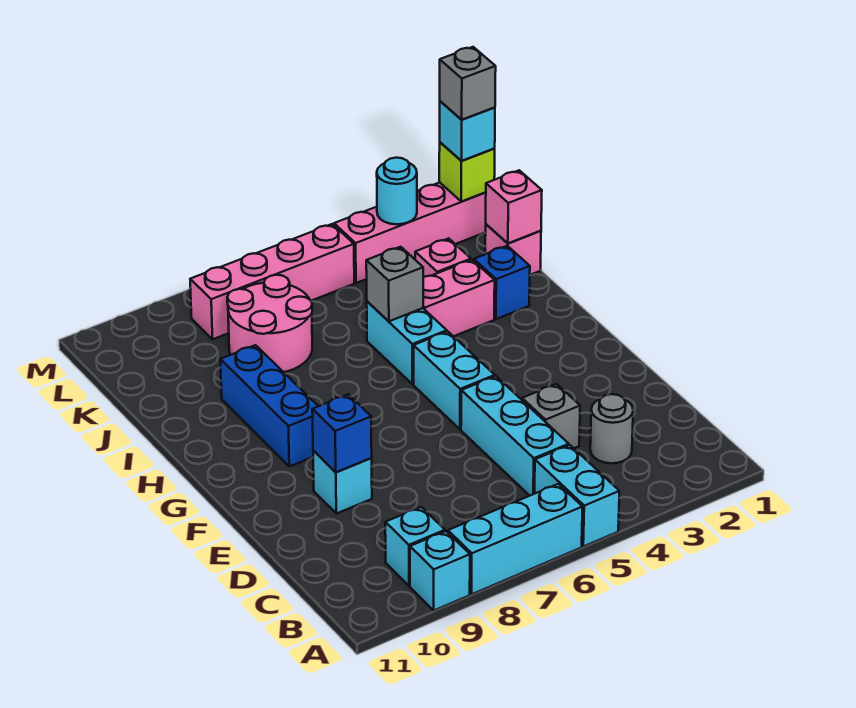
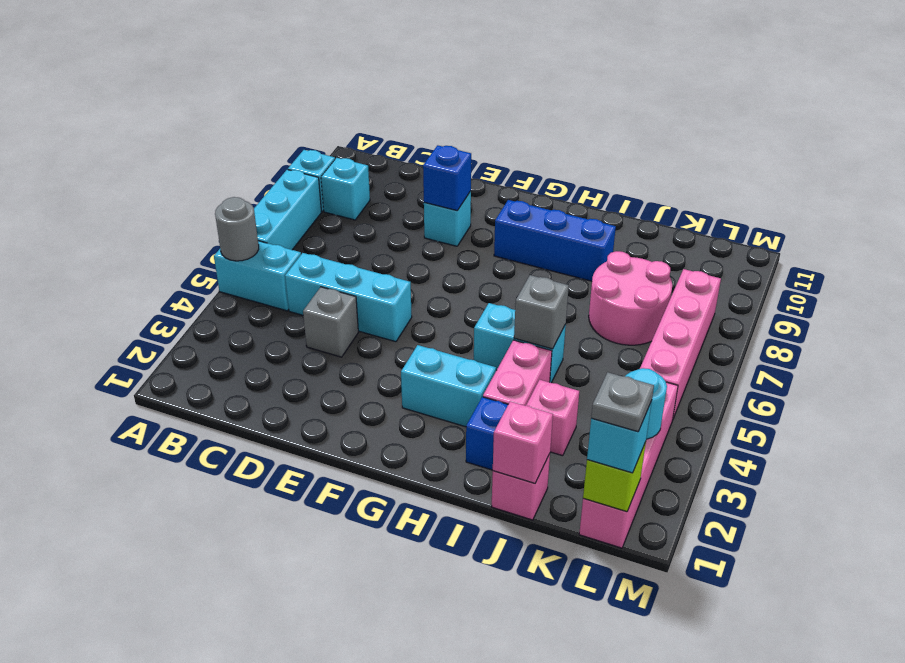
grey round brick C3 level 1 -> grey round brick A5 level 2
cyan brick F5:G5 level 1 -> cyan brick G3:H3 level 1
grey brick L1 level 4 -> grey plate L1 level 4

